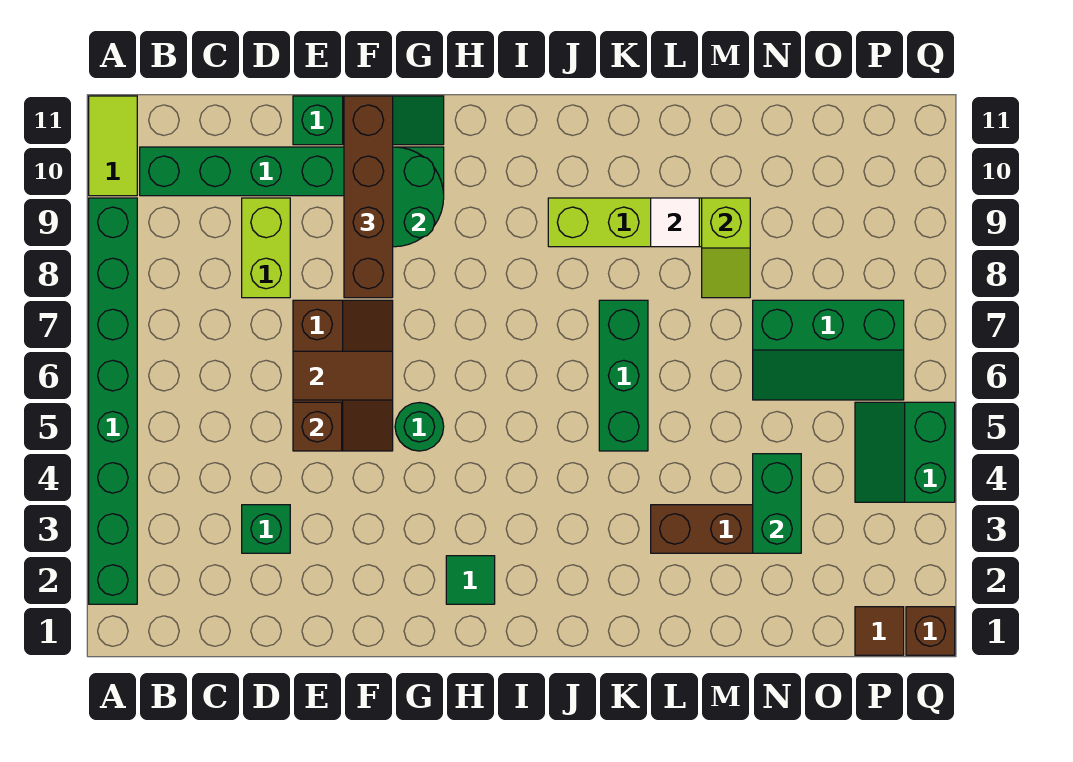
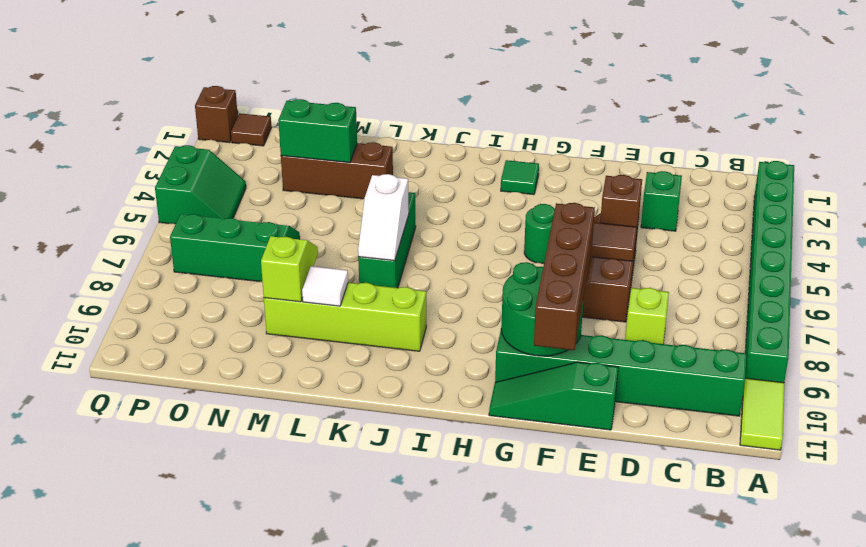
lime brick D8:D9 level 1 -> lime brick D8 level 1
none -> white slope K6:K7 level 2 top 6
green brick N3:N4 level 2 -> green brick M3:N3 level 2

